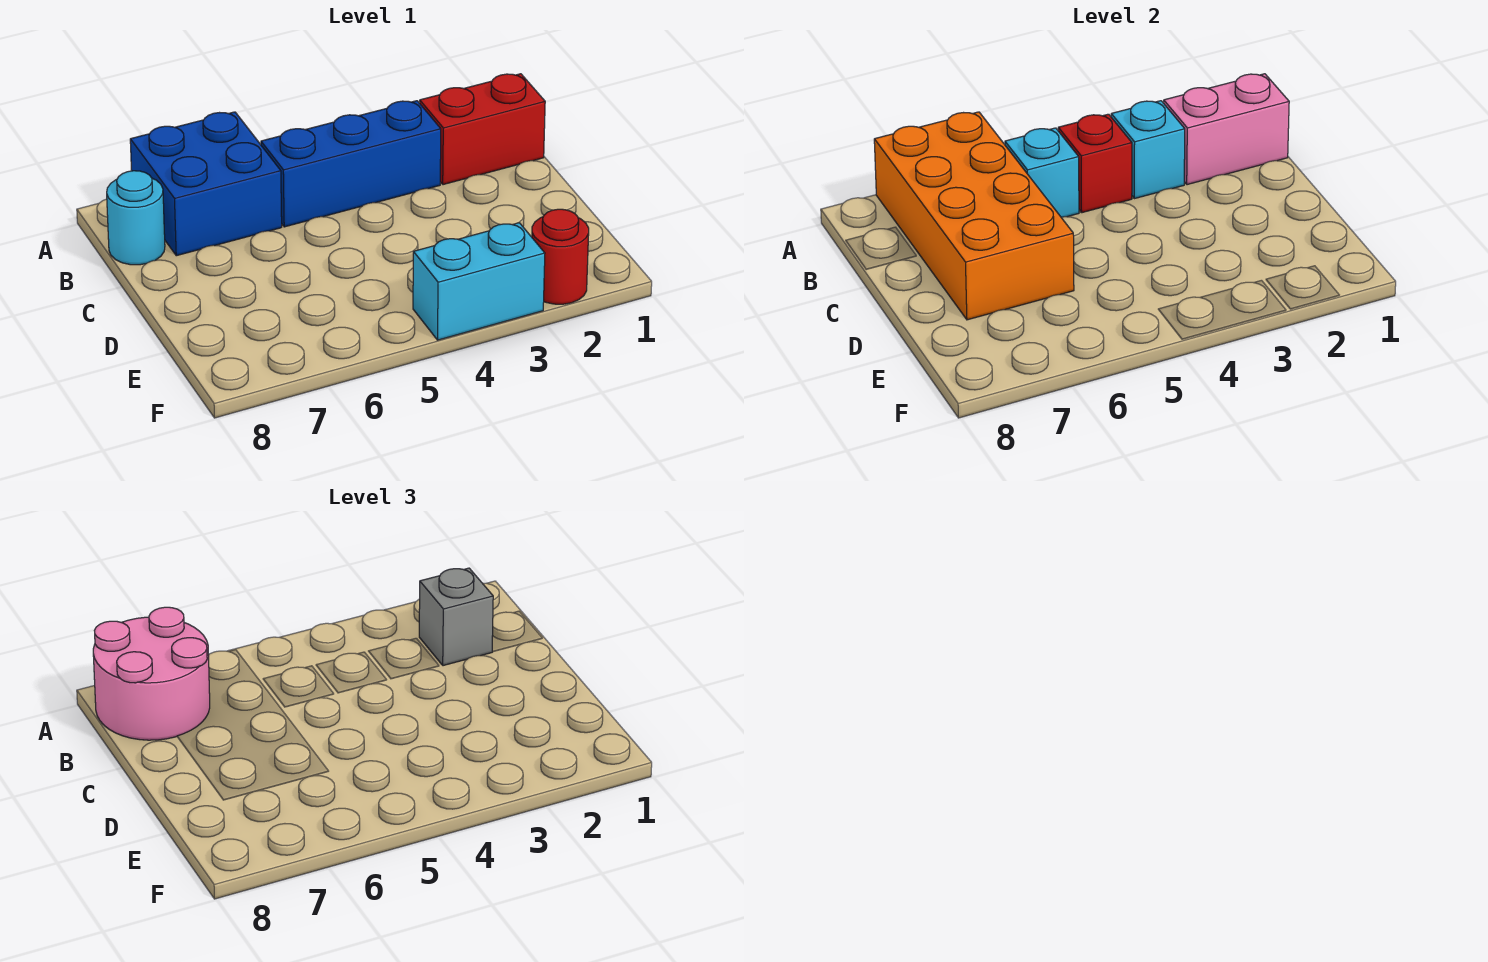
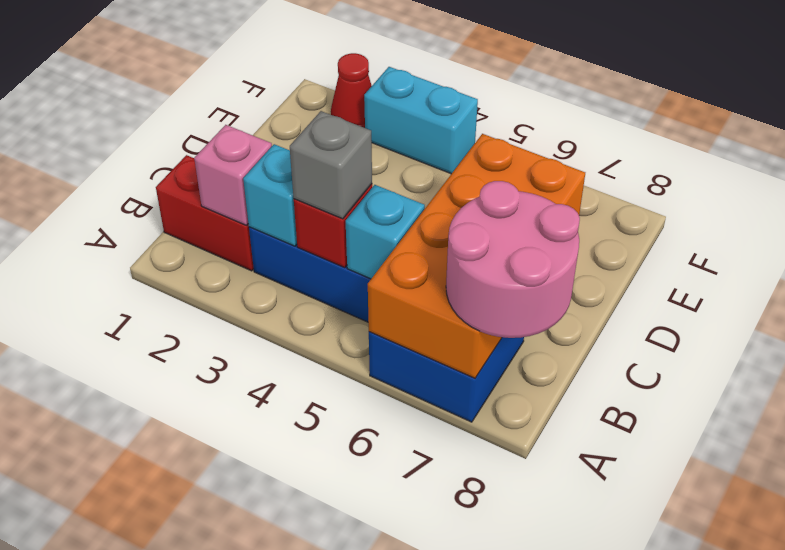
pink brick B1:B2 level 2 -> pink brick B2 level 2
grey brick B2 level 3 -> grey brick B4 level 3
cyan round brick B8 level 1 -> none
red round brick F2 level 1 -> red cone F2 level 1

